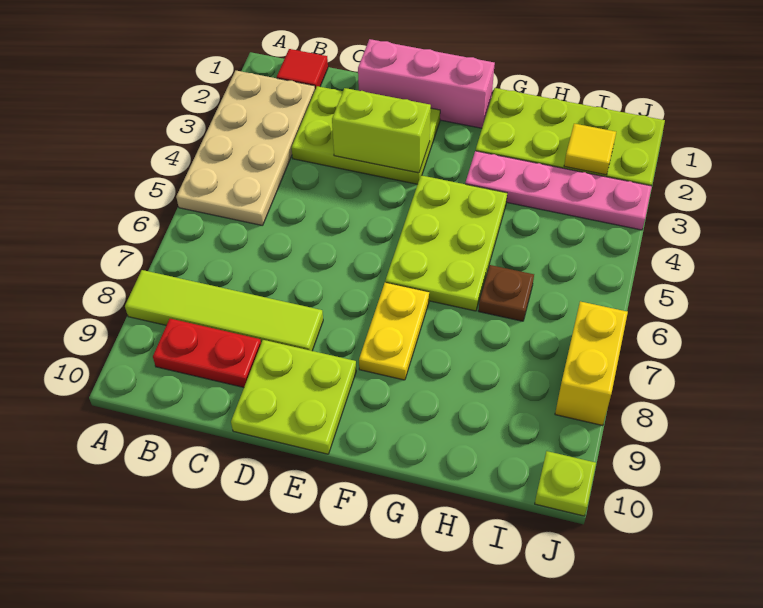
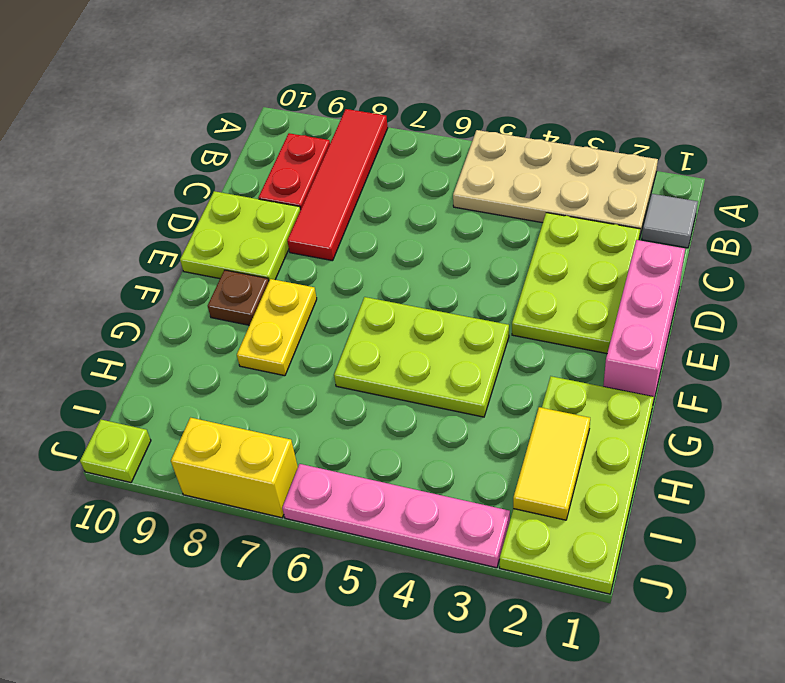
lime tile A8:D8 level 1 -> red tile A8:D8 level 1
red tile B1 level 1 -> grey tile B1 level 1
lime brick D3:E3 level 2 -> none
yellow plate F7:F8 level 1 -> yellow plate F8:G8 level 1
pink plate G3:J3 level 1 -> pink plate J3:J6 level 1
brown plate H6 level 1 -> brown plate F9 level 1
yellow tile I2 level 2 -> yellow tile H2:I2 level 2

